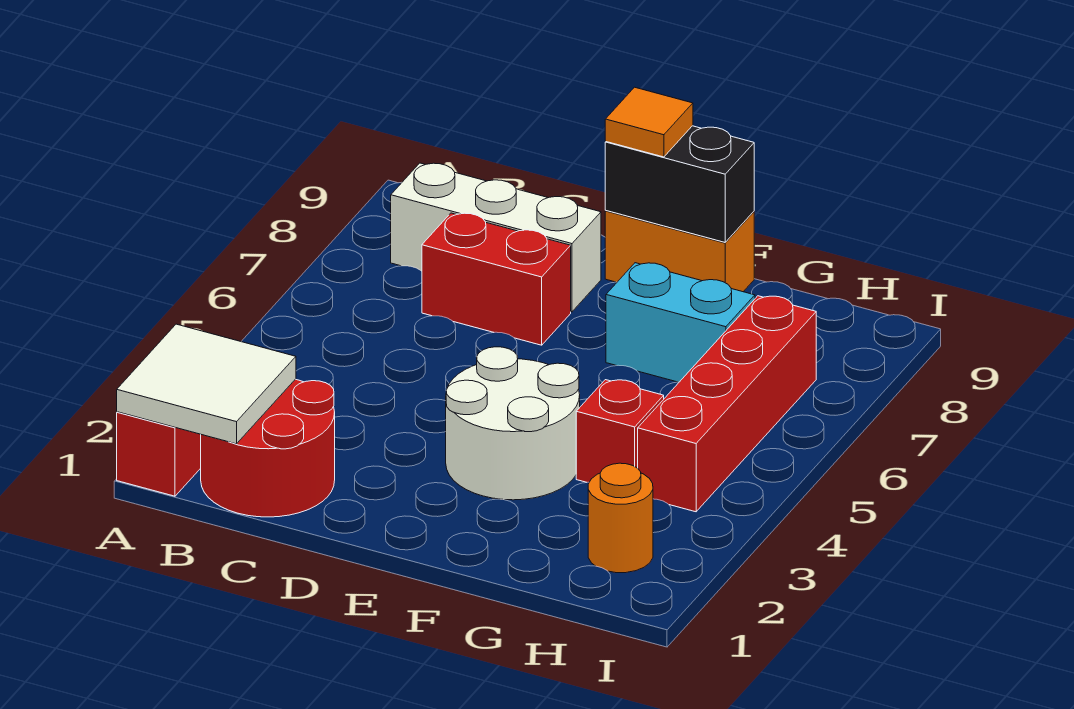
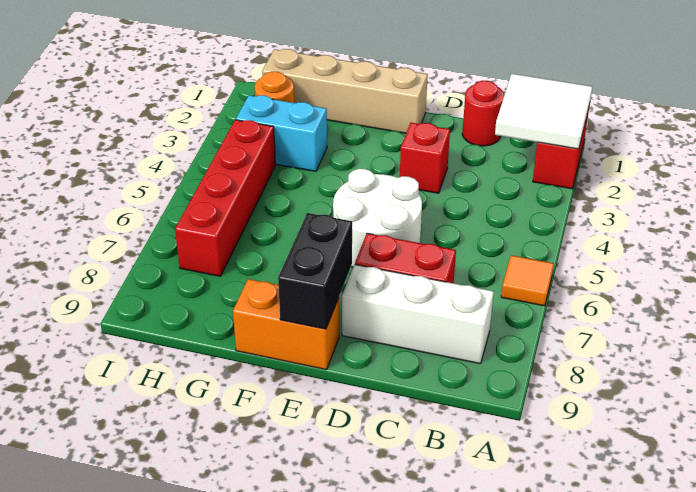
red round brick B1:C2 level 1 -> red round brick C1 level 1
none -> tan brick E1:H1 level 1
white round brick E3:F4 level 1 -> white round brick D5:E6 level 1
black brick E9:F9 level 2 -> black brick E8:E9 level 2
orange tile E9 level 3 -> orange tile A6 level 1
cyan brick F7:G7 level 1 -> cyan brick G3:H3 level 1
red brick G4 level 1 -> red brick D3 level 1

